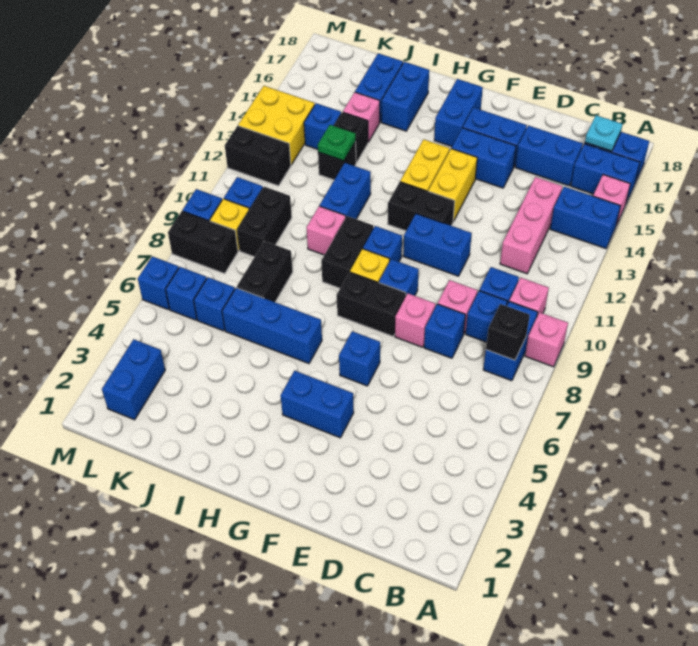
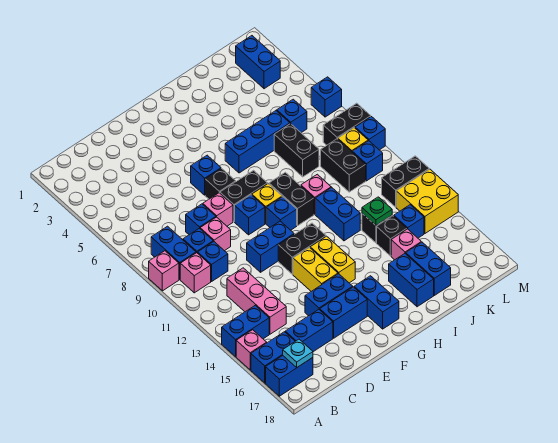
black brick B8 level 2 -> black brick F7 level 1
blue brick F4:G4 level 1 -> none
blue brick L6 level 1 -> none

